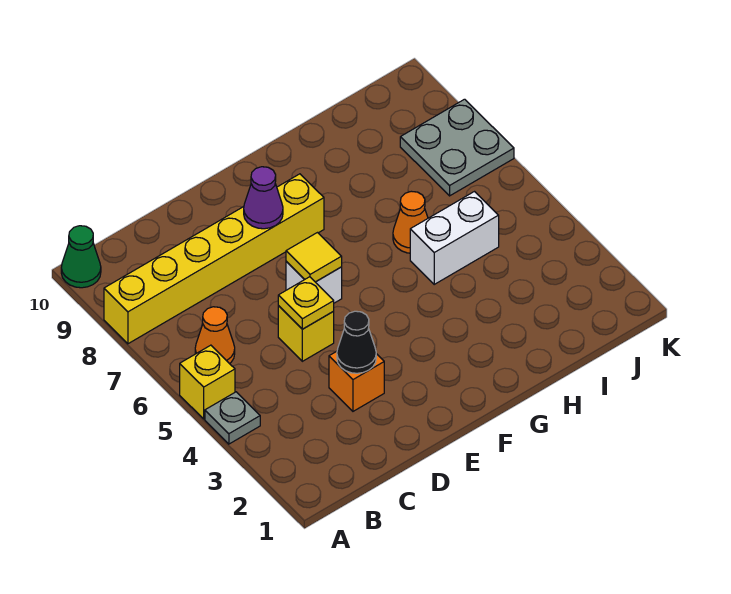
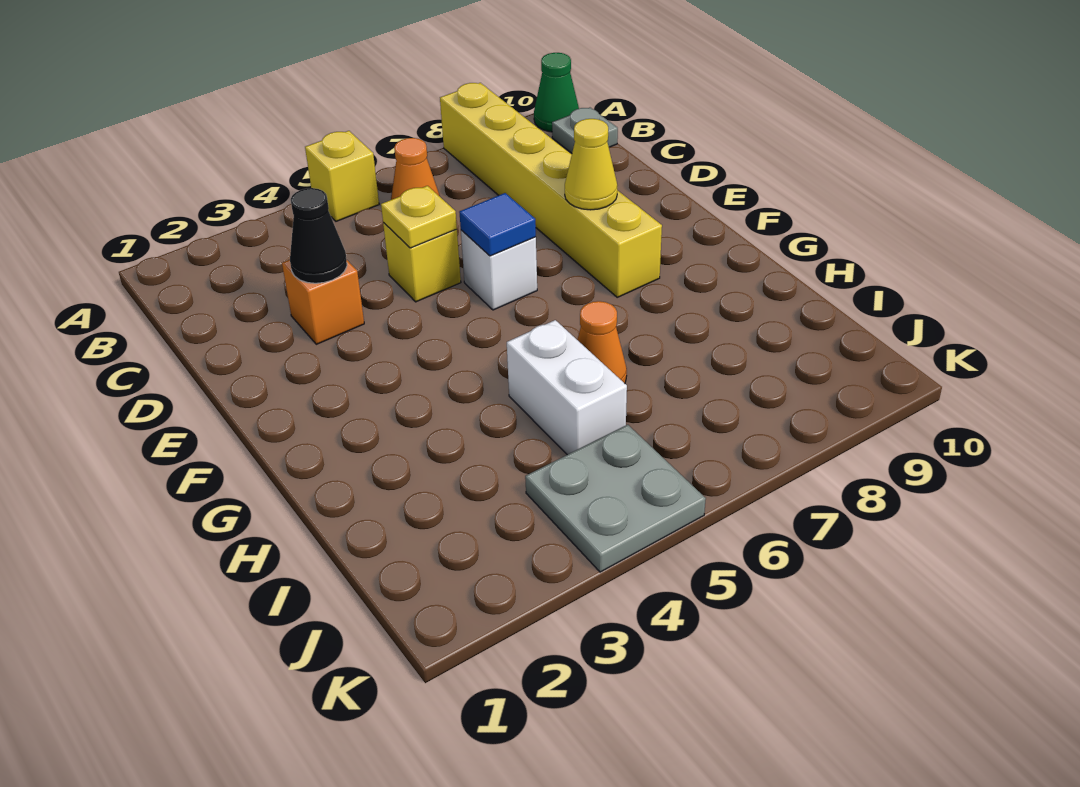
grey plate A4 level 1 -> grey plate B10 level 1
yellow tile E6 level 2 -> blue tile E6 level 2
purple cone E8 level 2 -> yellow cone E8 level 2
grey plate J7:K8 level 1 -> grey plate J4:K5 level 1

